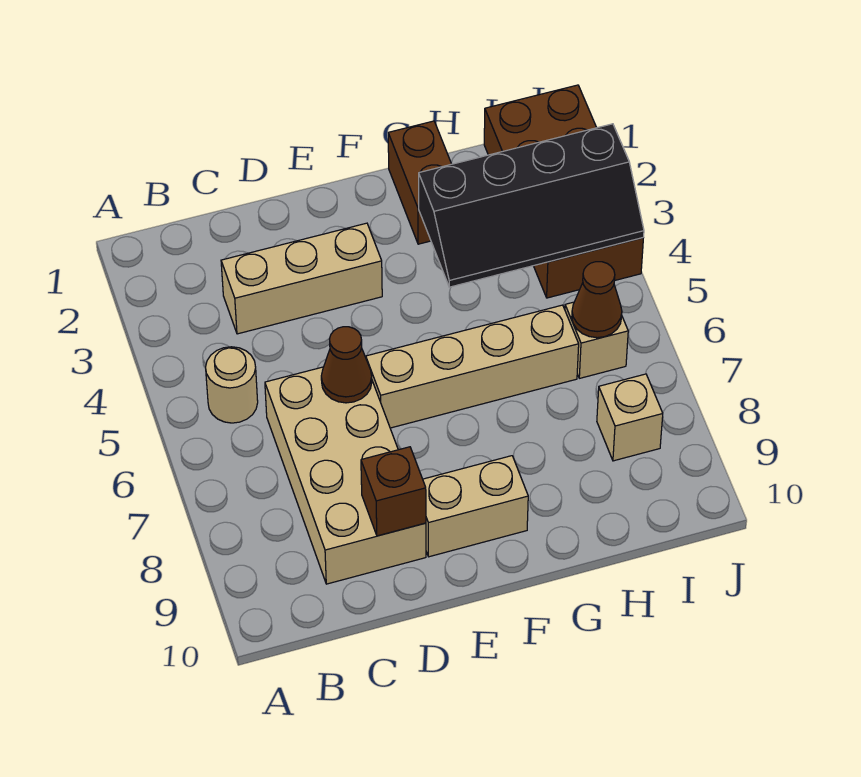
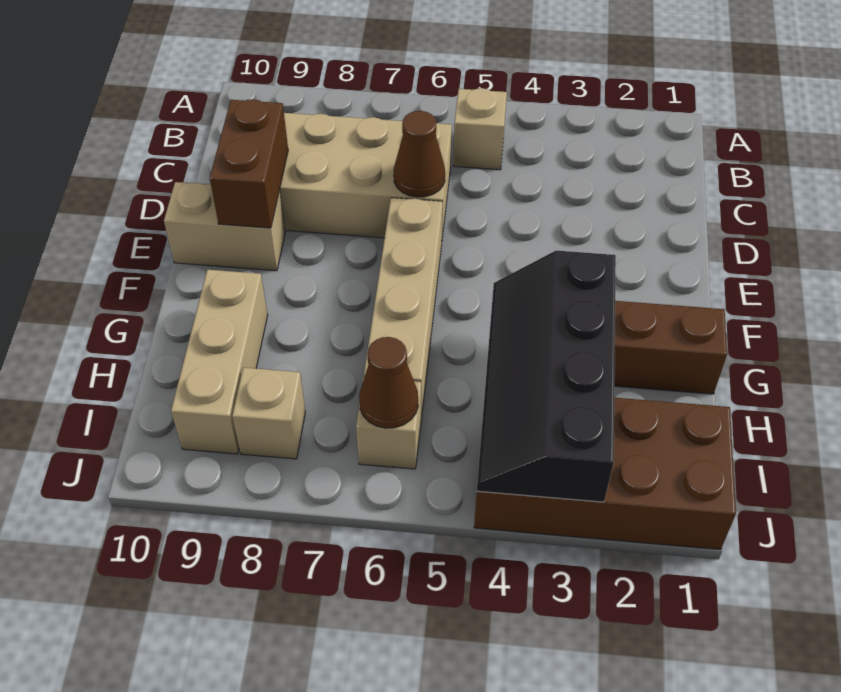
tan round brick B5 level 1 -> tan brick B5 level 1
tan brick C3:E3 level 1 -> tan brick G9:I9 level 1
brown brick D9 level 2 -> brown brick D9:E9 level 2
tan brick E9:F9 level 1 -> tan brick E9:E10 level 1

